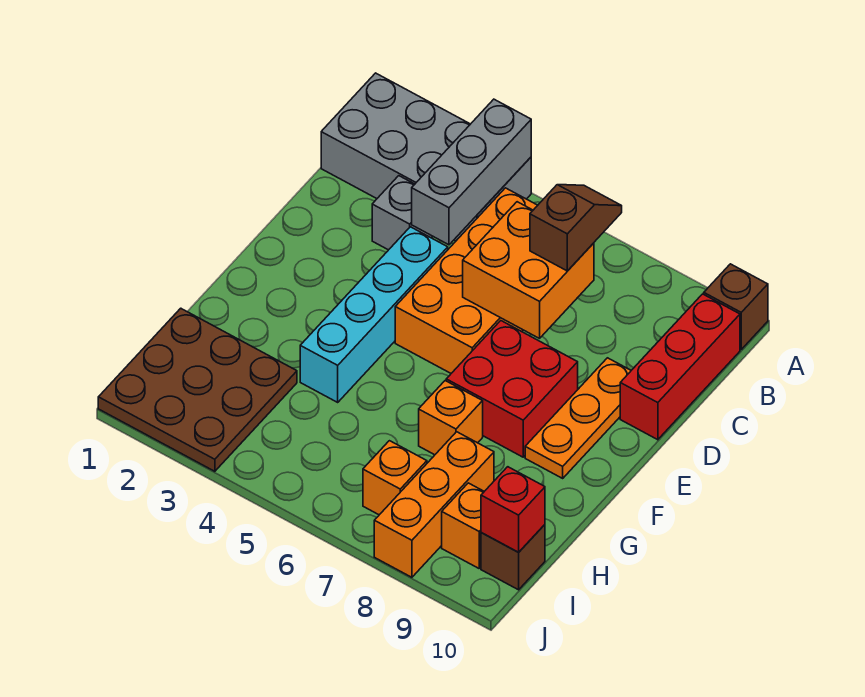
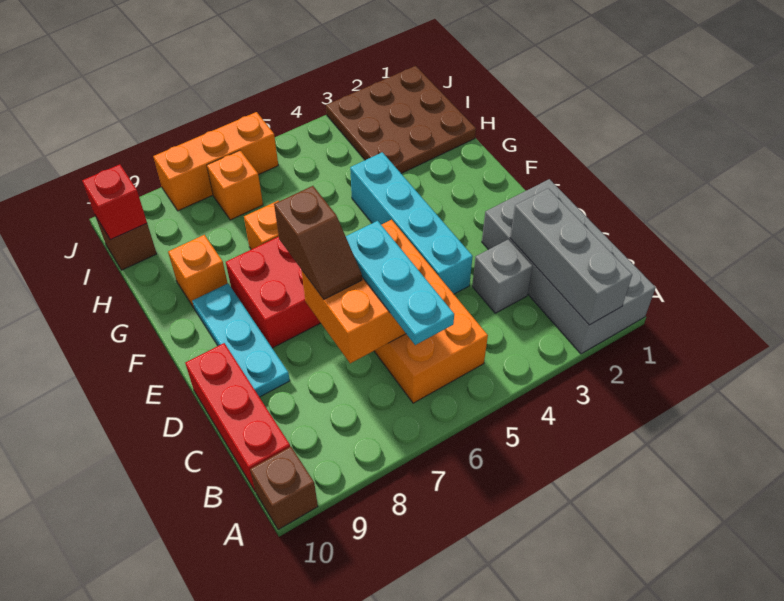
grey brick A1:B4 level 1 -> grey brick A1:D2 level 1
grey brick A4:C4 level 2 -> grey brick A2:C2 level 2
none -> cyan plate B6:D6 level 3
brown slope B7:C7 level 3 top C -> brown slope D7:E7 level 3 top E
orange plate D9:F9 level 1 -> cyan plate D9:F9 level 1
orange brick H8:J8 level 1 -> orange brick J6:J8 level 1
orange brick I9 level 1 -> orange brick G9 level 1

